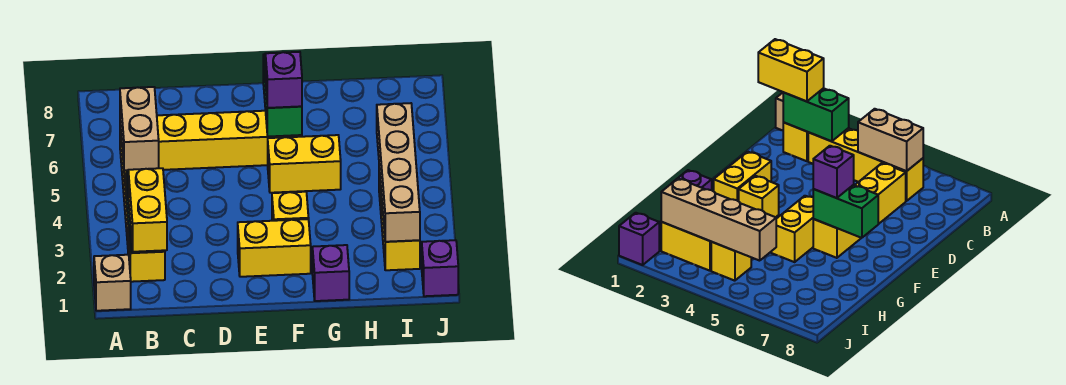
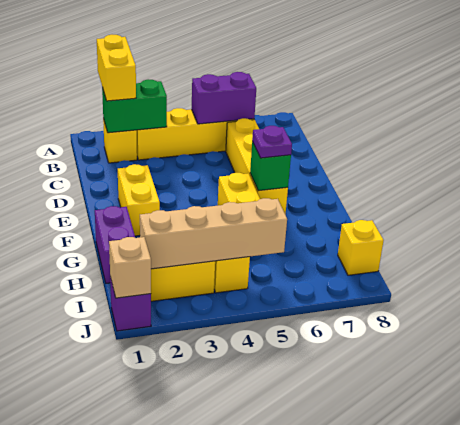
tan brick A1 level 1 -> tan brick J1 level 2
yellow brick B1:B2 level 3 -> yellow brick A2:B2 level 3
tan brick B5:B6 level 2 -> purple brick B5:B6 level 2
yellow brick F3 level 1 -> yellow brick I8 level 1
green brick F6:F7 level 2 -> green brick F6 level 2
purple brick F6 level 3 -> purple plate F6 level 3
purple brick G1 level 1 -> purple brick G1:H1 level 1

